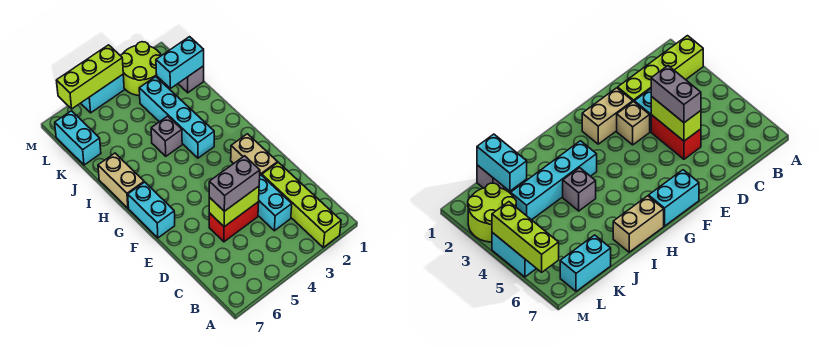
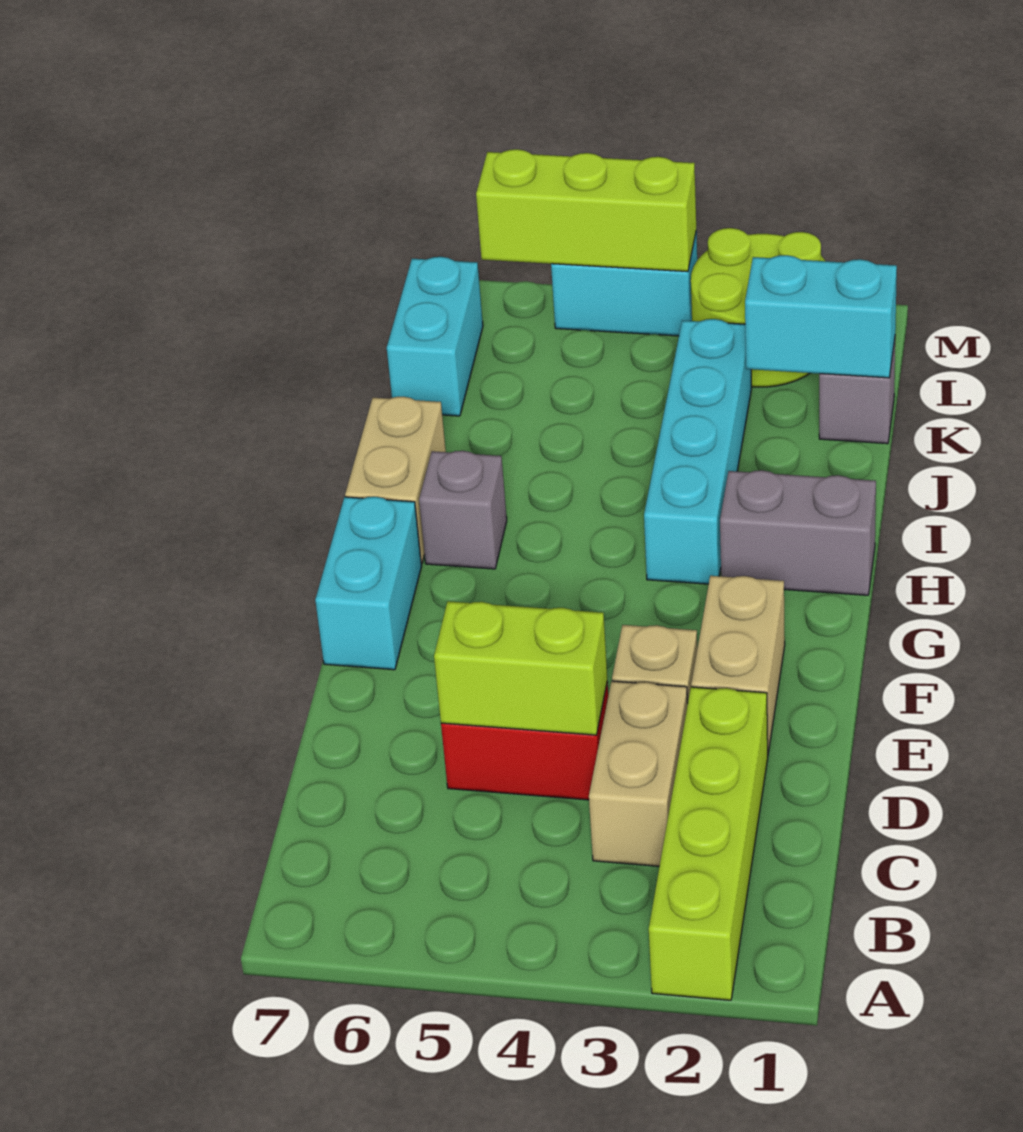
cyan brick C3:D3 level 1 -> tan brick C3:D3 level 1
grey brick D4:D5 level 3 -> grey brick H1:H2 level 1
grey brick I4 level 1 -> grey brick H6 level 1

